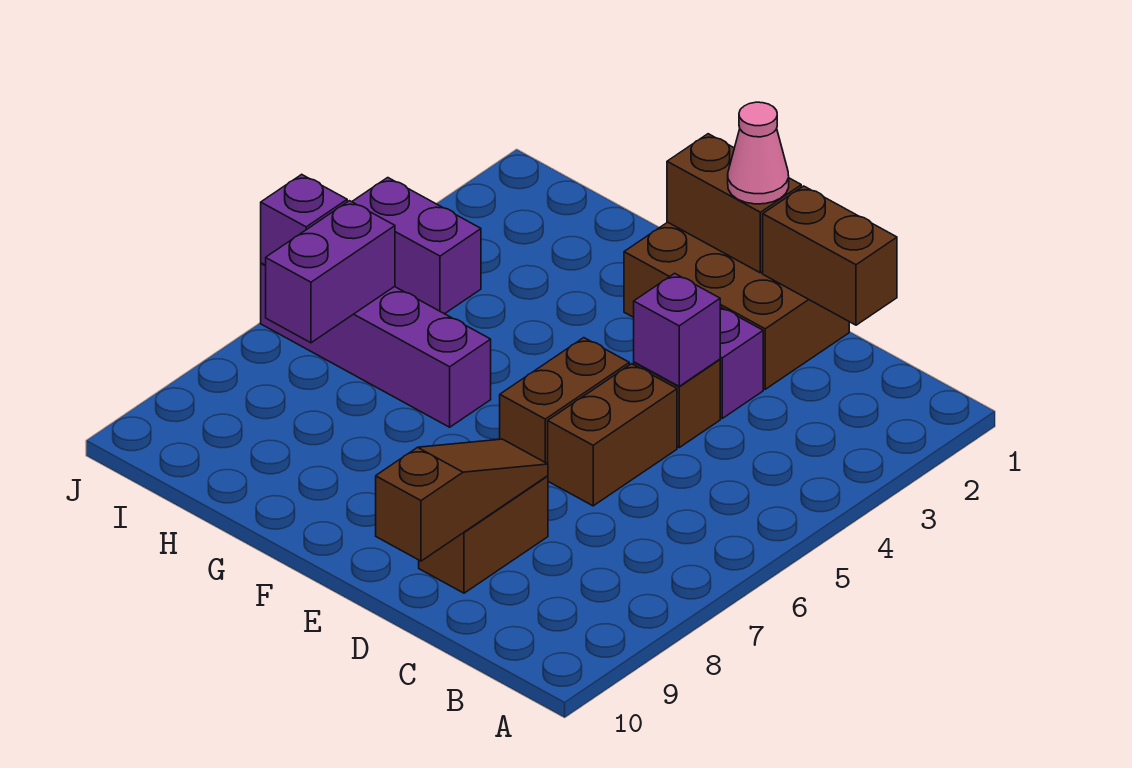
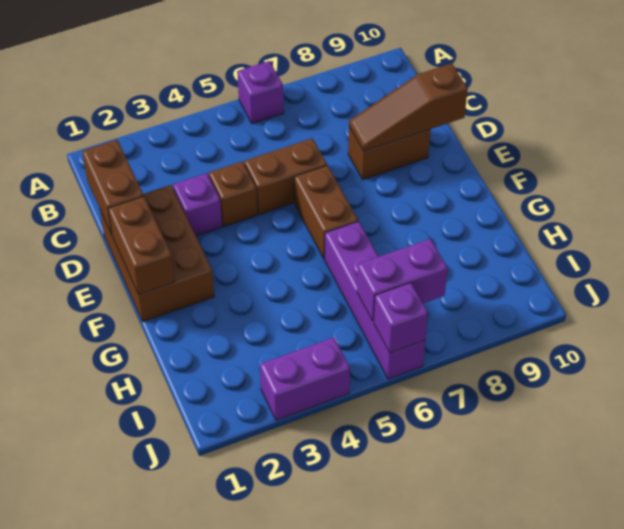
purple brick D4 level 2 -> purple brick A6 level 1
pink cone E1 level 3 -> none
brown brick E5:E6 level 1 -> brown brick E6:F6 level 1
purple brick I4:J4 level 1 -> purple brick J3:J4 level 1

